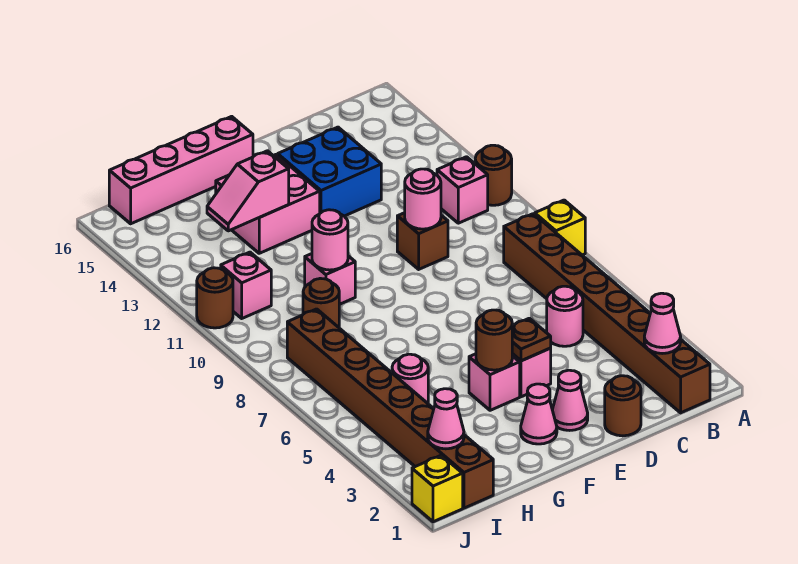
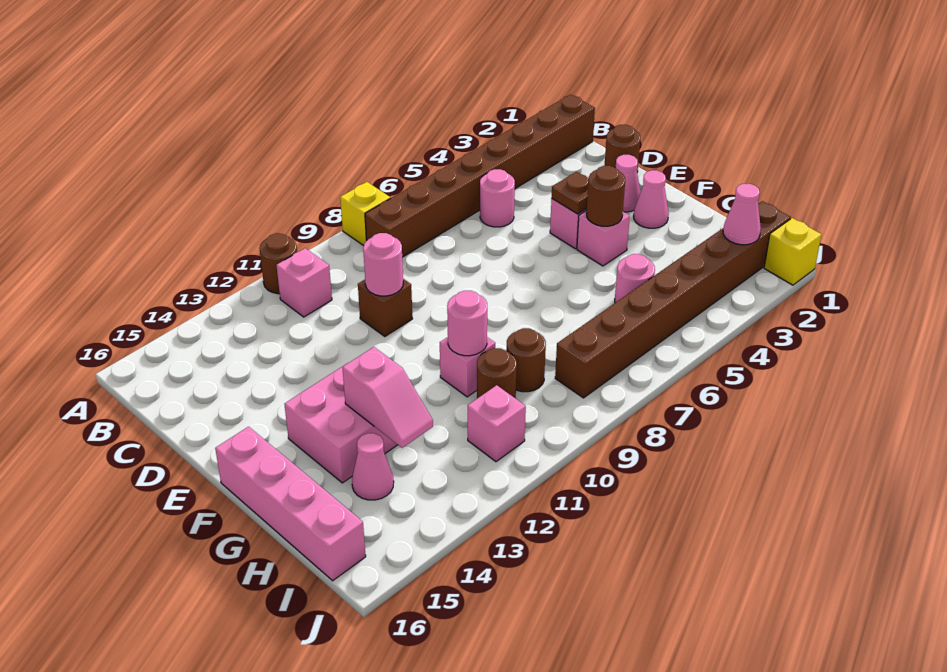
pink cone B2 level 2 -> pink cone H14 level 1
blue brick D13:E14 level 1 -> none
brown round brick J11 level 1 -> brown round brick H10 level 1

